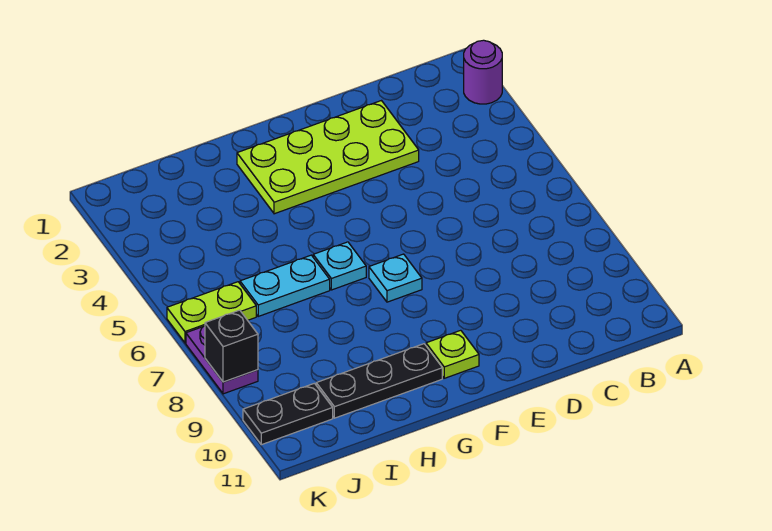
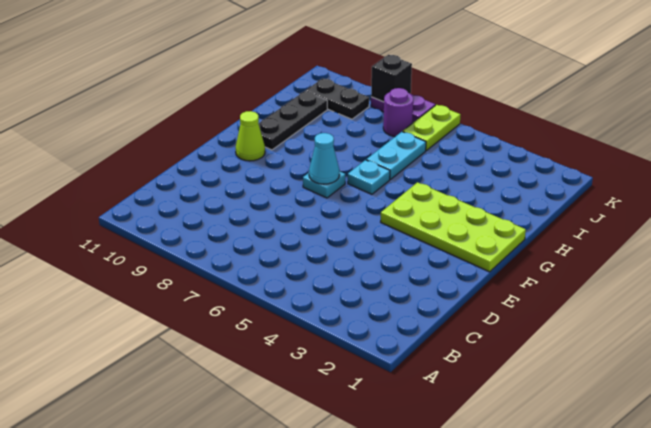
purple round brick A2 level 1 -> purple round brick J7 level 1
lime plate D2:G3 level 1 -> lime plate F1:G4 level 1
none -> cyan cone F7 level 2
lime plate F10 level 1 -> lime cone F10 level 1
black plate J10:K10 level 1 -> black plate J9:J10 level 1

